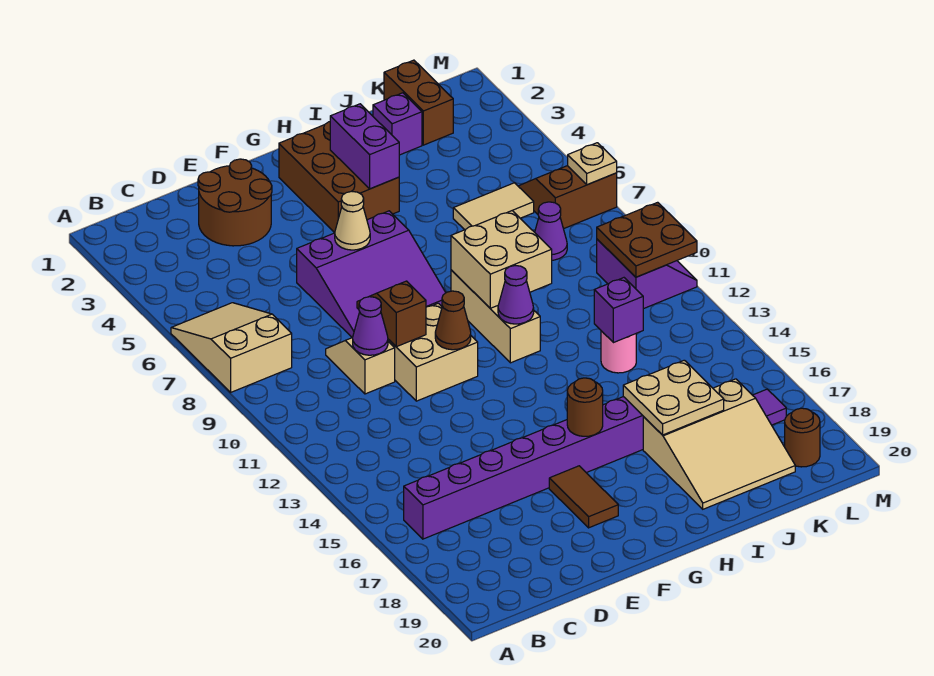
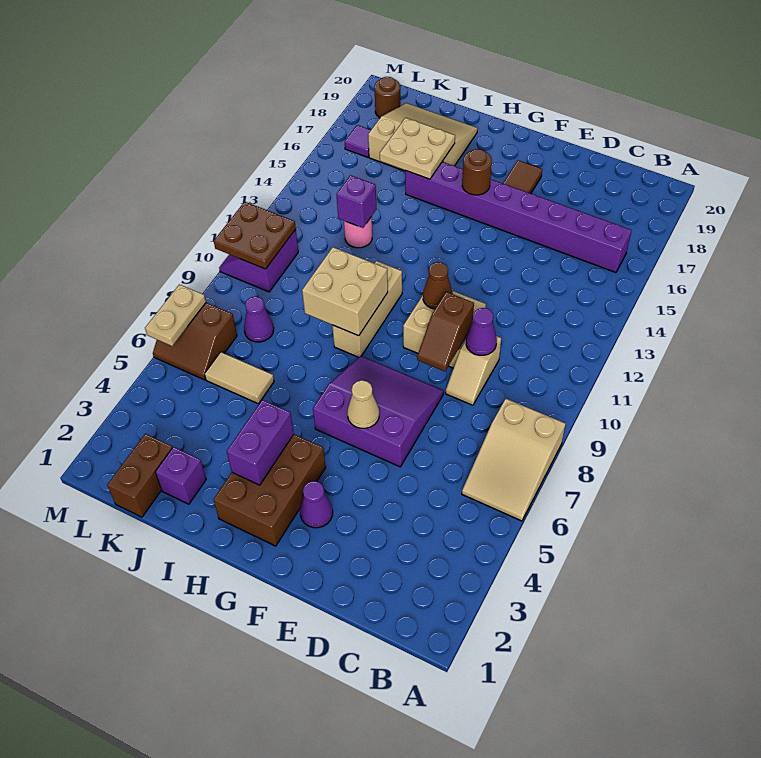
brown round brick D2:E3 level 1 -> none
purple cone H11 level 2 -> purple cone F3 level 1
tan plate M7 level 2 -> tan plate M6:M7 level 2

